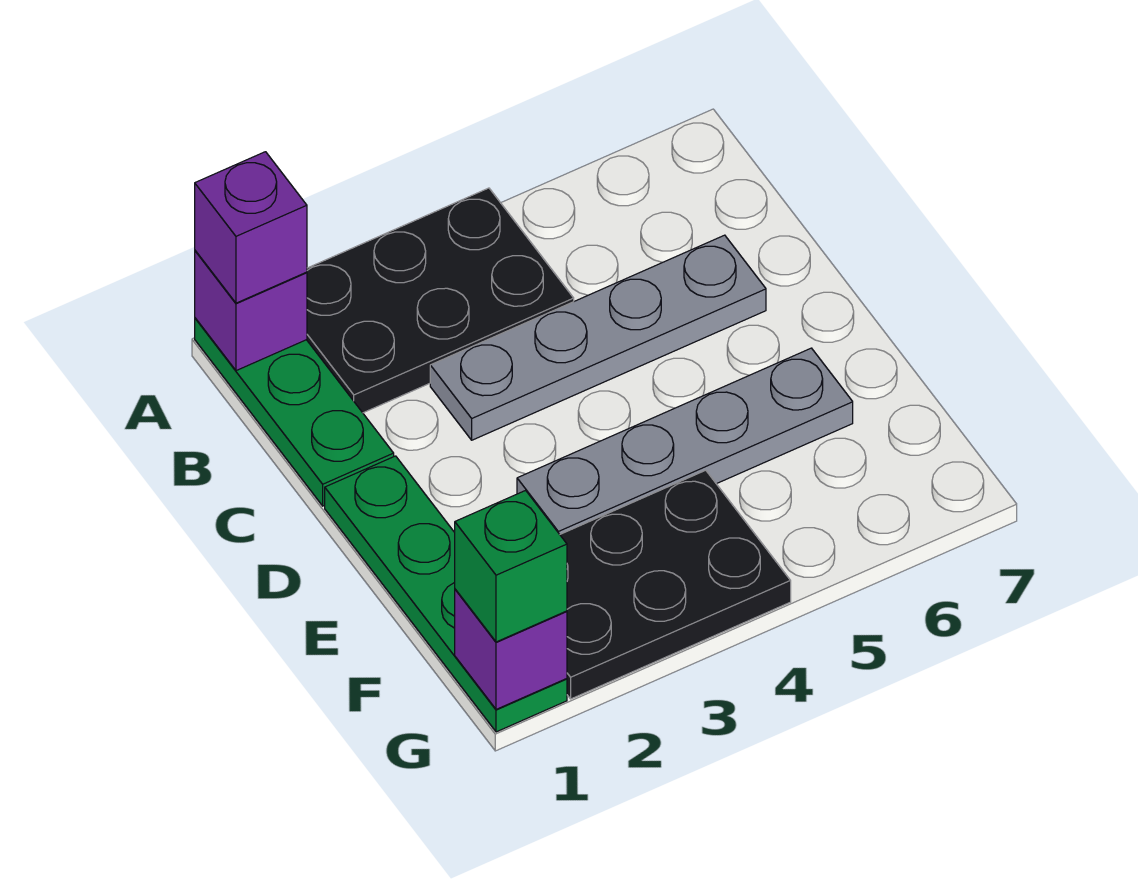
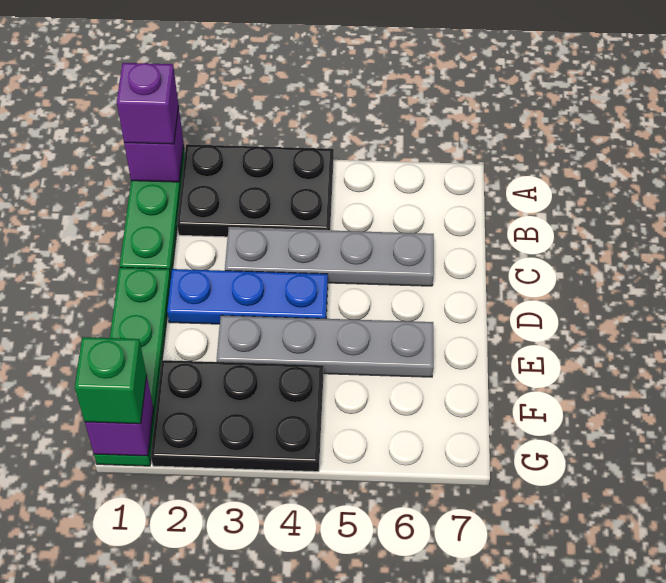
none -> blue plate D2:D4 level 1

